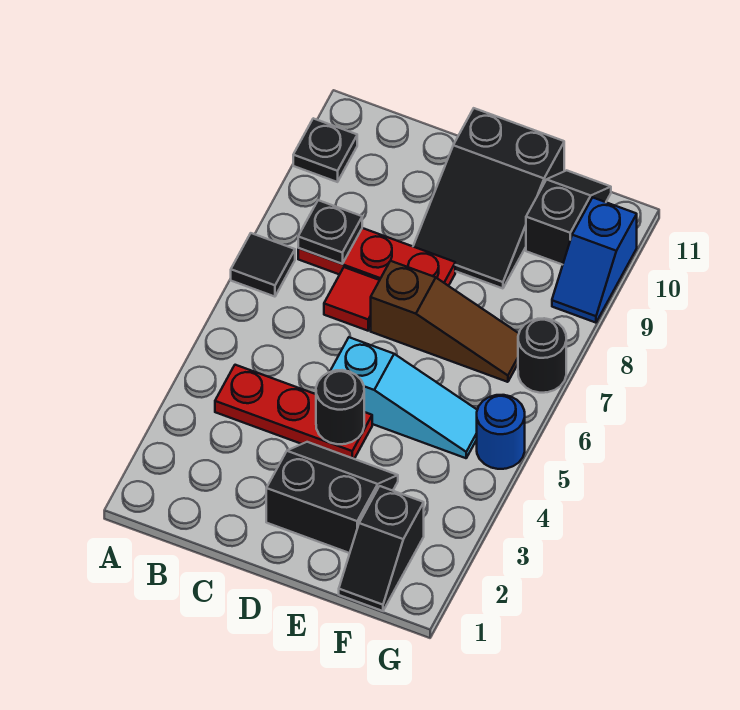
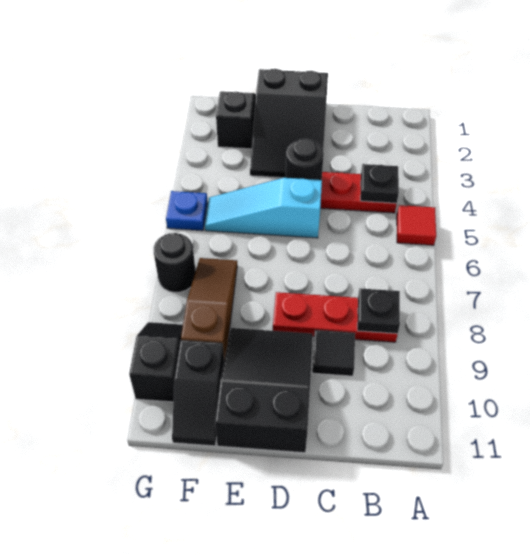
black tile A7 level 1 -> black tile C9 level 1
black plate A10 level 1 -> black plate B4 level 2
red tile C7 level 1 -> red tile A5 level 1
black slope D2:E3 level 1 top 2 -> black slope D1:E3 level 1 top 1
brown slope D7:F7 level 1 top D -> brown slope F7:F9 level 1 top 9
blue round brick G5 level 1 -> blue plate G5 level 1
blue slope G9:G10 level 1 top 10 -> black slope G9:G10 level 1 top 10

